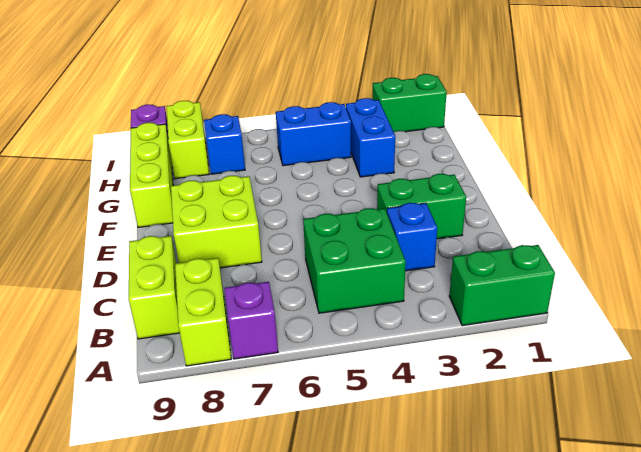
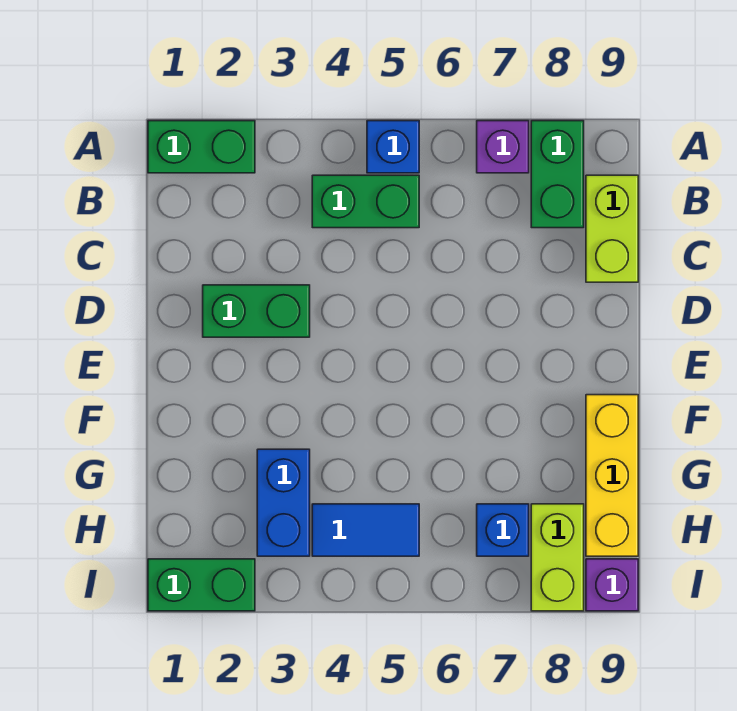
lime brick A8:B8 level 1 -> green brick A8:B8 level 1
green brick B4:C5 level 1 -> green brick B4:B5 level 1
blue brick C3 level 1 -> blue brick A5 level 1
lime brick D7:E8 level 1 -> none
lime brick F9:H9 level 1 -> yellow brick F9:H9 level 1
blue brick H4:H5 level 1 -> blue tile H4:H5 level 1

